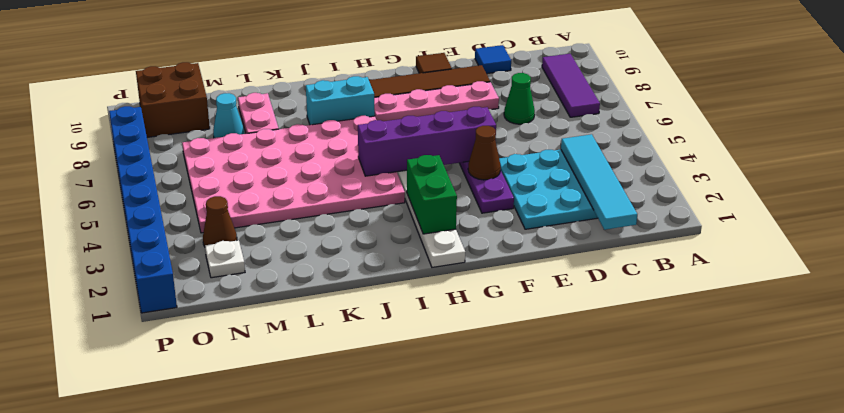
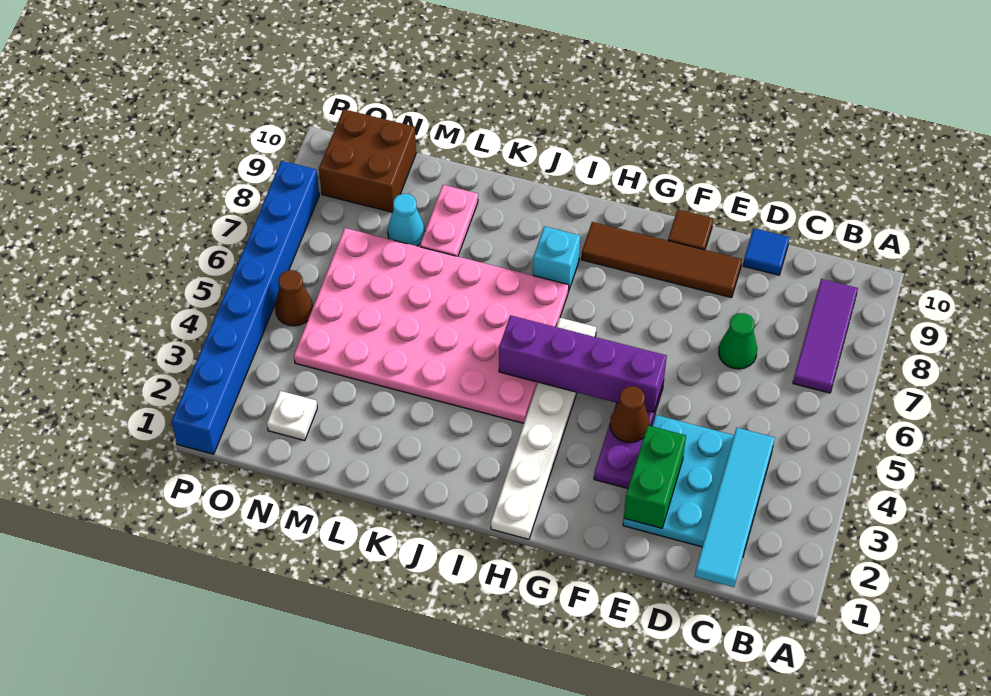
pink plate E8:H8 level 1 -> none
green brick H2:H3 level 2 -> green brick E2:E3 level 2
cyan brick I8:J8 level 1 -> cyan brick I8 level 1
brown cone N3 level 1 -> brown cone O5 level 1

